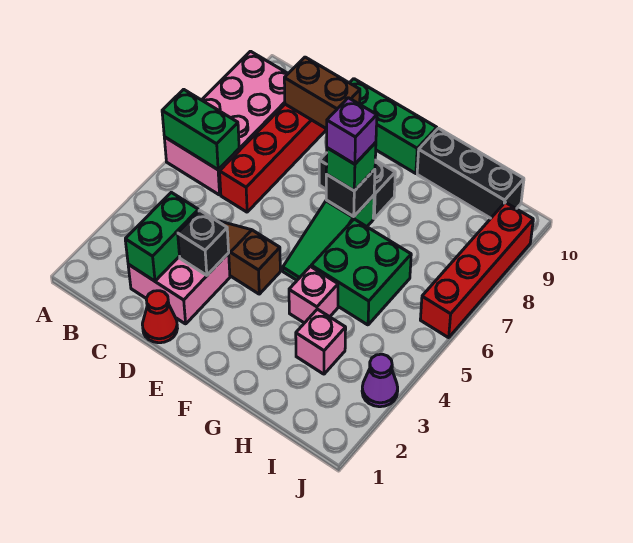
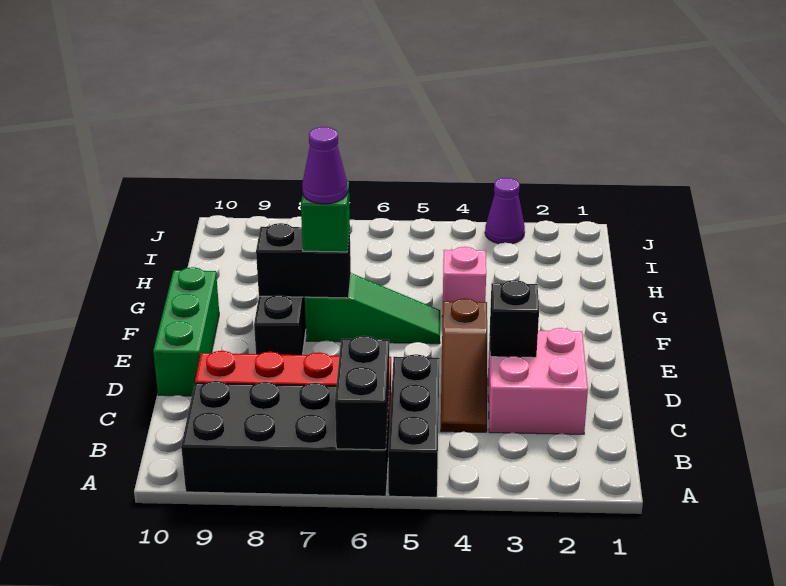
pink brick A6:B9 level 1 -> black brick A6:B9 level 1
green brick A6:B6 level 2 -> black brick A6:B6 level 2
green brick C2:C3 level 2 -> none
brown brick C9:D9 level 2 -> none
red cone D1 level 1 -> none
black brick F7 level 2 -> black brick F7:F8 level 2
purple brick F7 level 4 -> purple cone F7 level 4
green brick G5:H6 level 1 -> none
black brick G10:I10 level 1 -> black brick A5:C5 level 1
pink brick H3 level 1 -> none
red brick J6:J9 level 1 -> none

